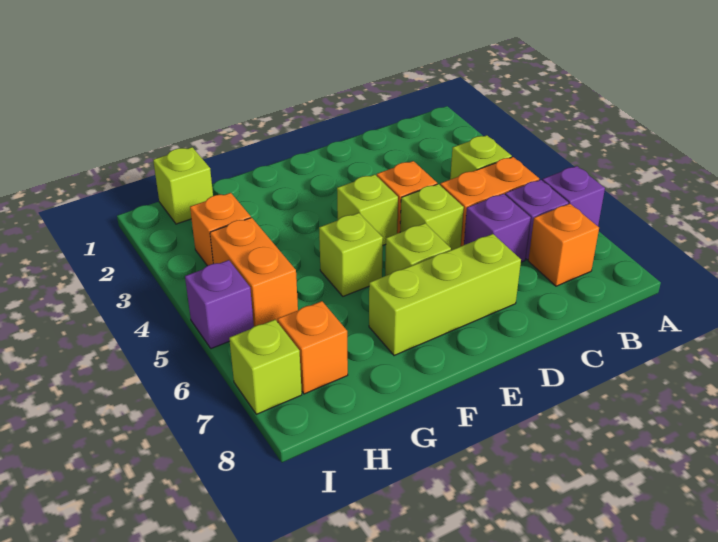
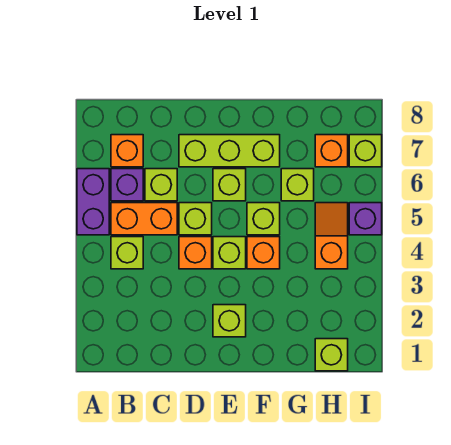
purple brick A6 level 1 -> purple brick A5:A6 level 1
purple brick C6 level 1 -> lime brick C6 level 1
none -> lime brick E2 level 1
none -> lime brick G6 level 1
orange brick H3 level 1 -> orange brick F4 level 1
orange brick H4:H5 level 1 -> orange slope H4:H5 level 1 top 4

